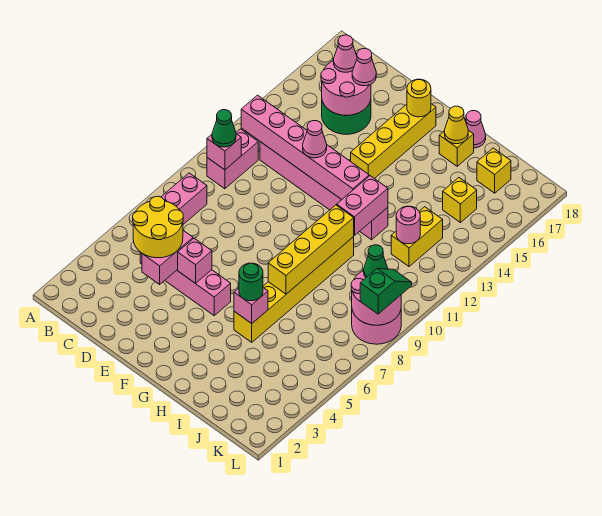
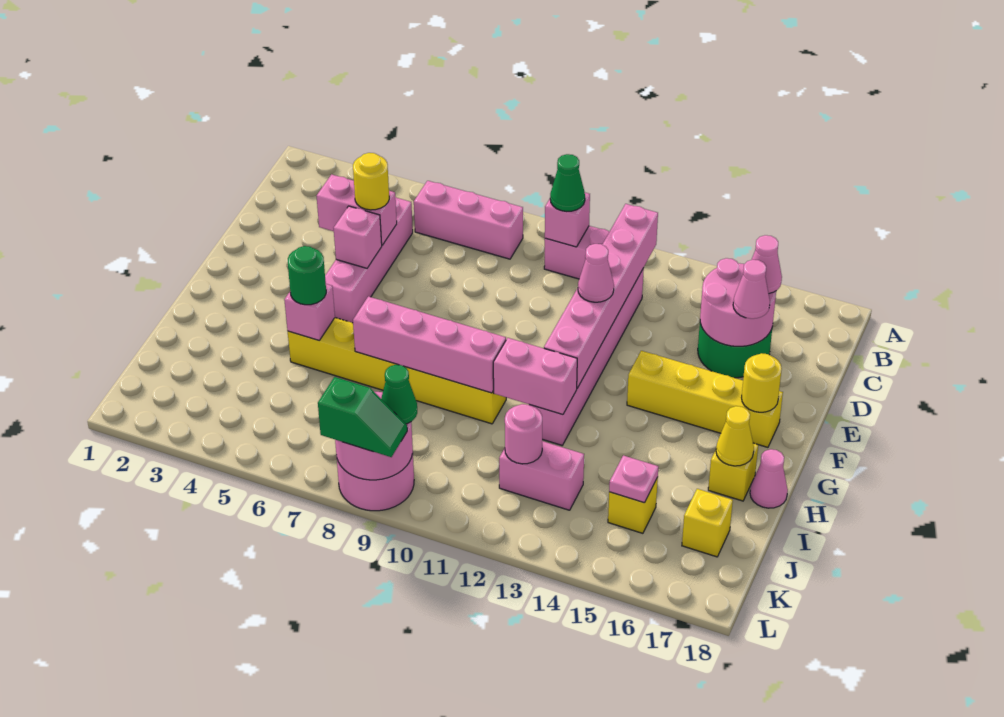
yellow round brick C4:D5 level 3 -> yellow round brick D5 level 3
yellow brick H7:H10 level 2 -> pink brick H7:H10 level 2
yellow brick J12:J13 level 1 -> pink brick J12:J13 level 1
none -> pink plate J15 level 2

